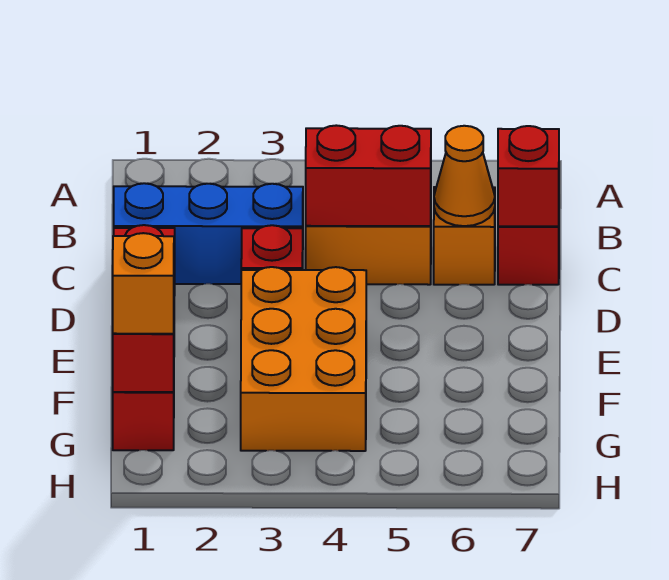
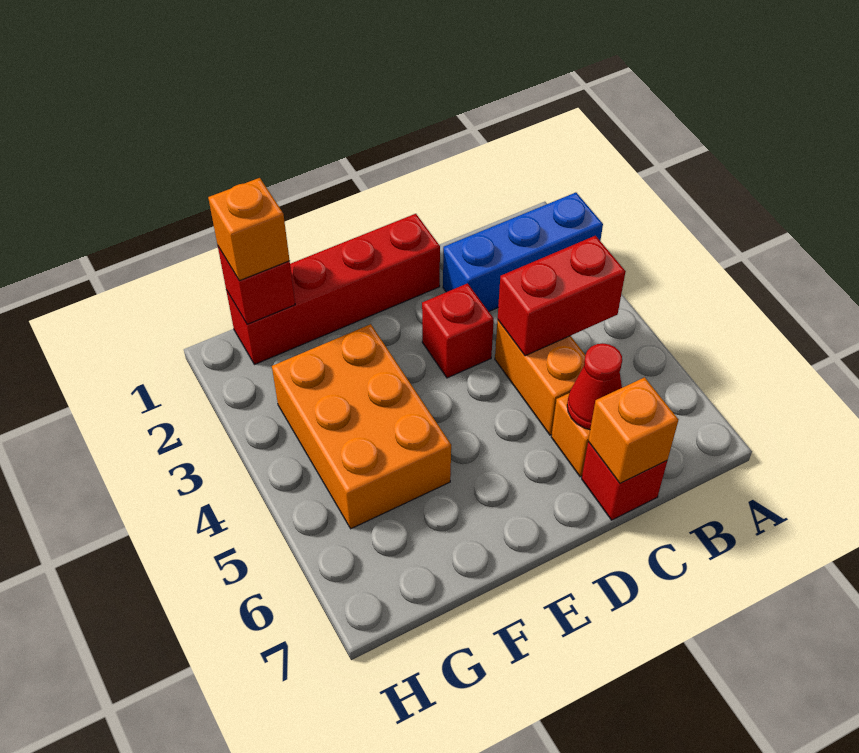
blue brick C1:C3 level 1 -> blue brick A2:C2 level 1
red brick C4:C5 level 2 -> red brick B4:C4 level 2
orange cone C6 level 2 -> red cone C6 level 2
red brick C7 level 2 -> orange brick C7 level 2
orange brick E3:G4 level 1 -> orange brick F3:G5 level 1

